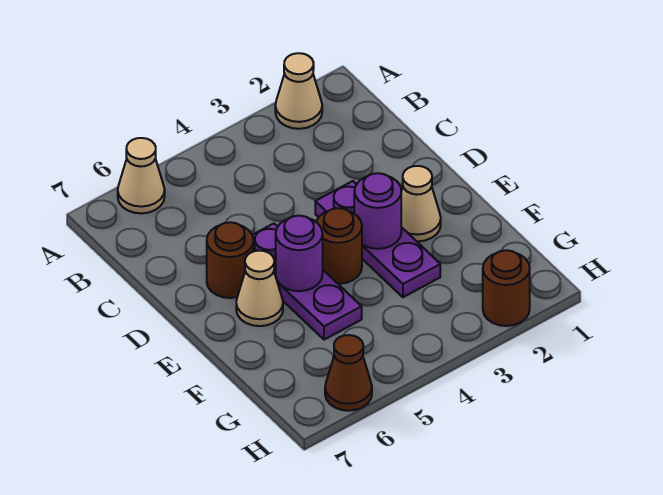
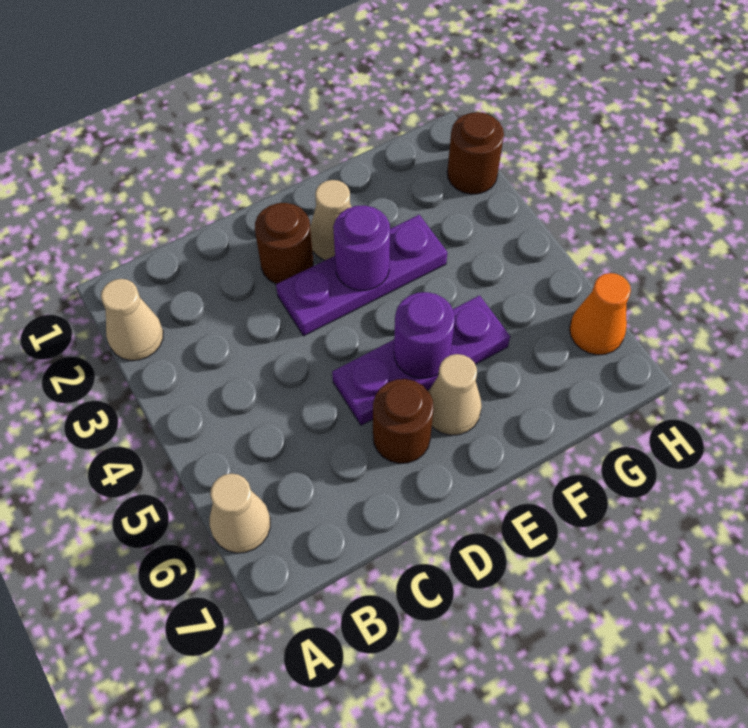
brown round brick E4 level 1 -> brown round brick D2 level 1
brown cone H6 level 1 -> orange cone H6 level 1

